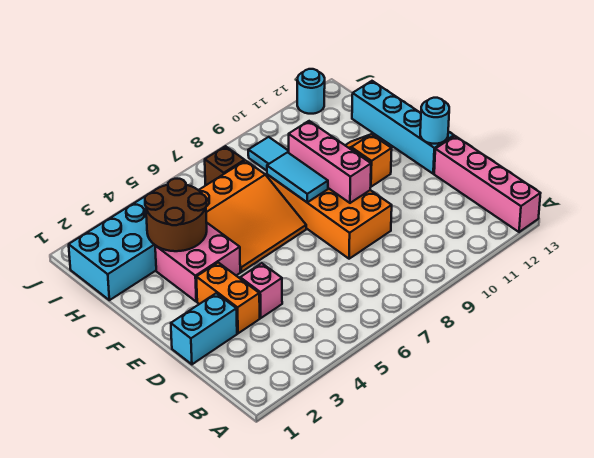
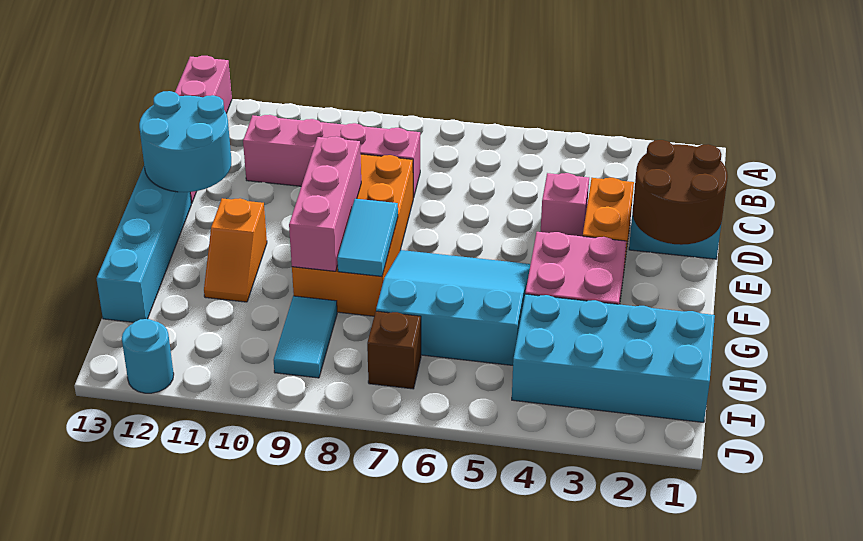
none -> pink brick C8:C11 level 1
cyan round brick E13 level 2 -> cyan round brick D12:E13 level 2
orange slope F5:H7 level 1 top H -> cyan slope F5:H7 level 1 top H
brown round brick G3:H4 level 2 -> brown round brick D1:E2 level 2

